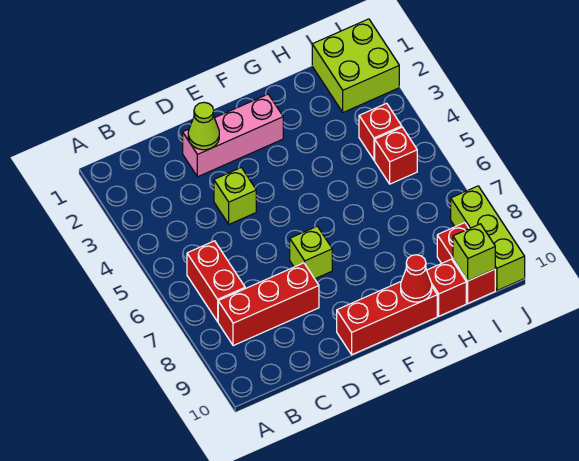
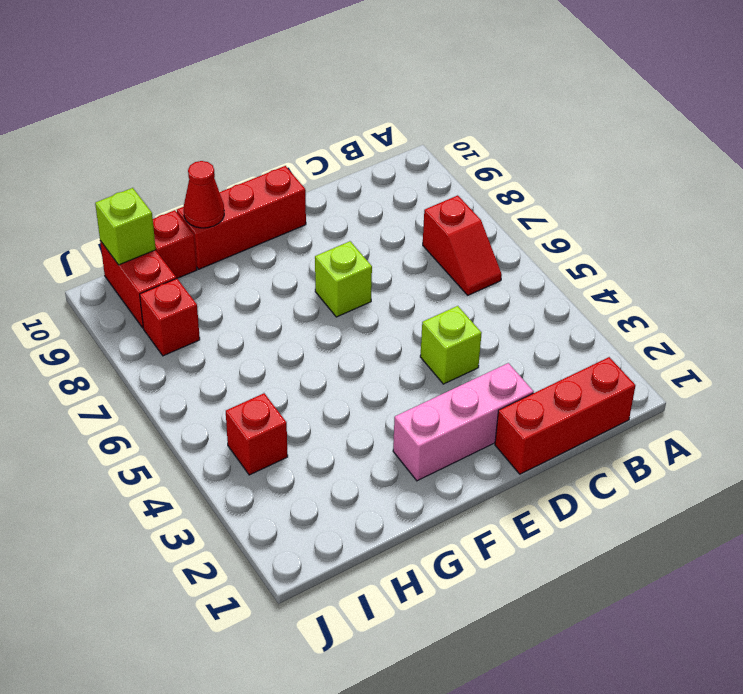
red brick B6:B7 level 1 -> red slope B6:B7 level 1 top 7
red brick B8:D8 level 1 -> red brick B1:D1 level 1
lime cone D2 level 2 -> none
lime brick I1:J2 level 1 -> none
red brick I5 level 1 -> red brick I8 level 1
lime brick J8:J10 level 1 -> none

